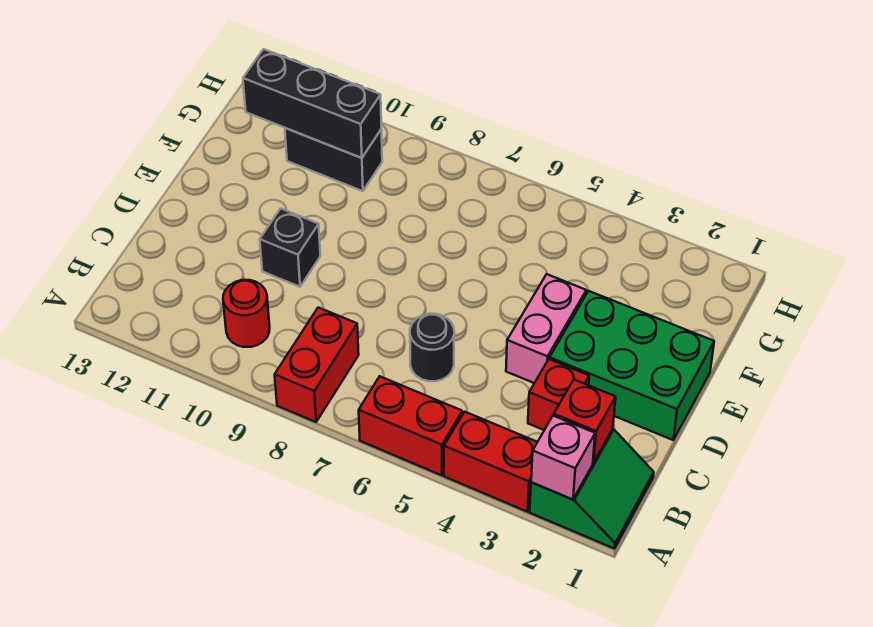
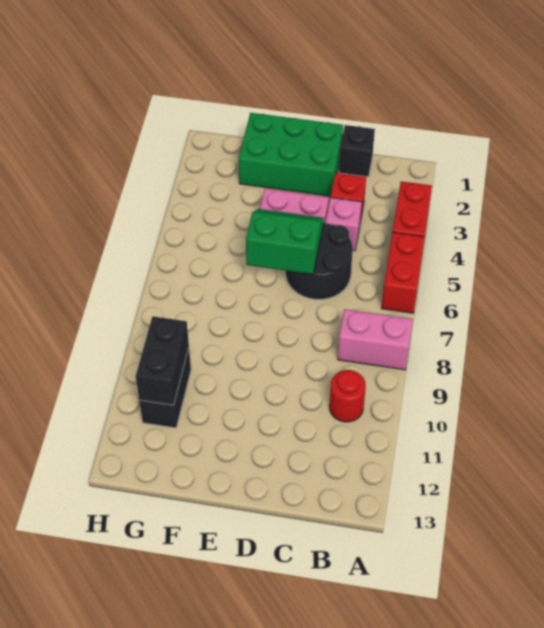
green slope A1:B2 level 1 top 2 -> green slope D5:E6 level 2 top 6
pink brick A2 level 2 -> pink brick C4 level 1
red brick A8:B8 level 1 -> pink brick A8:B8 level 1
red brick B2 level 2 -> none
black round brick C6 level 1 -> black round brick C5:D6 level 1
green brick D1:E3 level 1 -> green brick D1:F2 level 1
black brick D10 level 1 -> black brick C1 level 1
black brick G10:G12 level 2 -> black brick G10:G11 level 2

